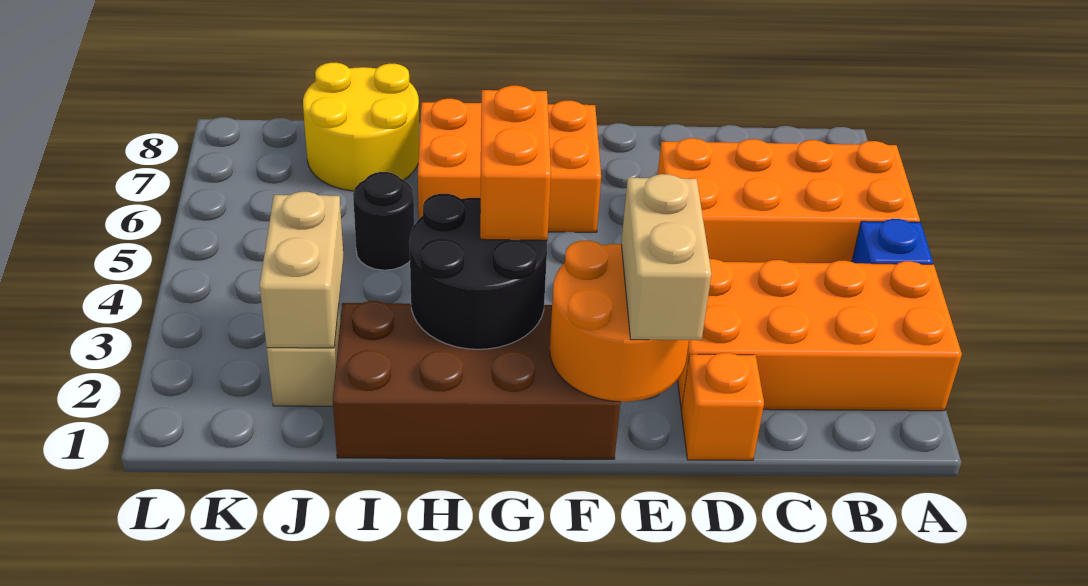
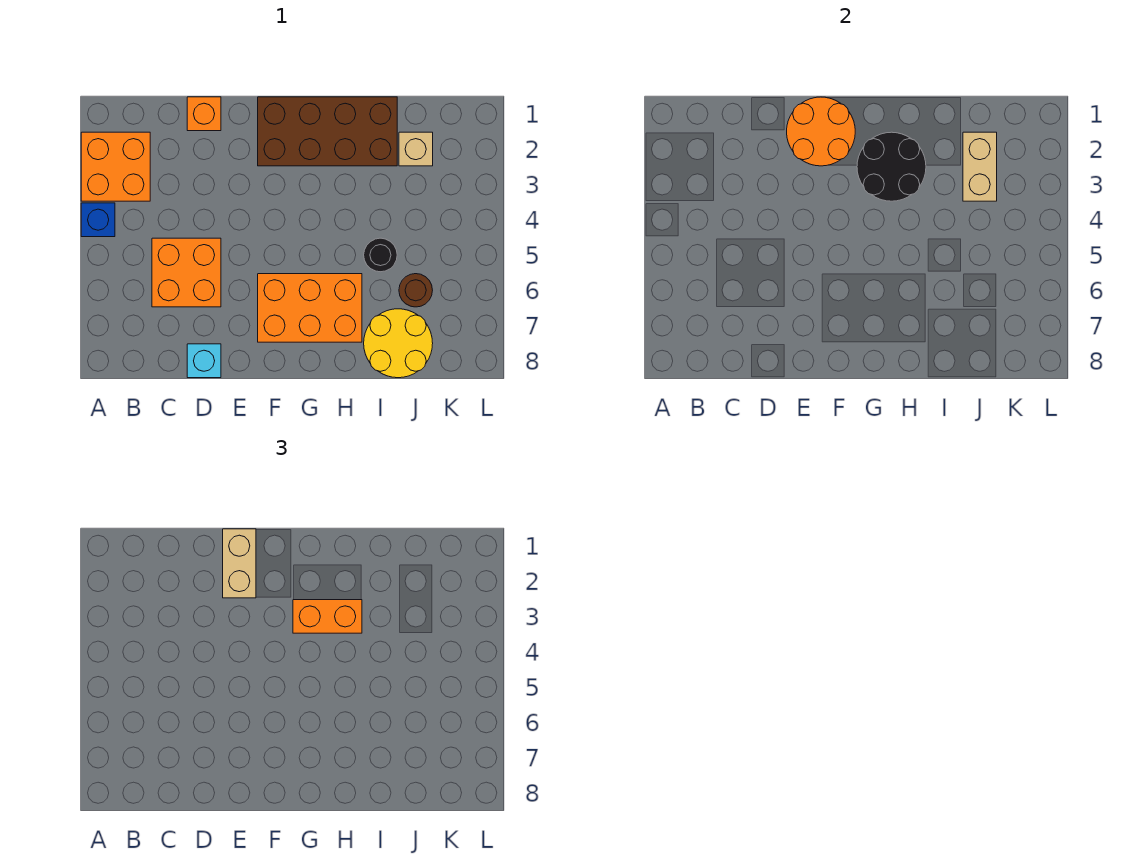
orange brick A2:D3 level 1 -> orange brick A2:B3 level 1
orange brick A5:D6 level 1 -> orange brick C5:D6 level 1
none -> cyan brick D8 level 1
orange brick G3:G4 level 3 -> orange brick G3:H3 level 3
none -> brown round brick J6 level 1

